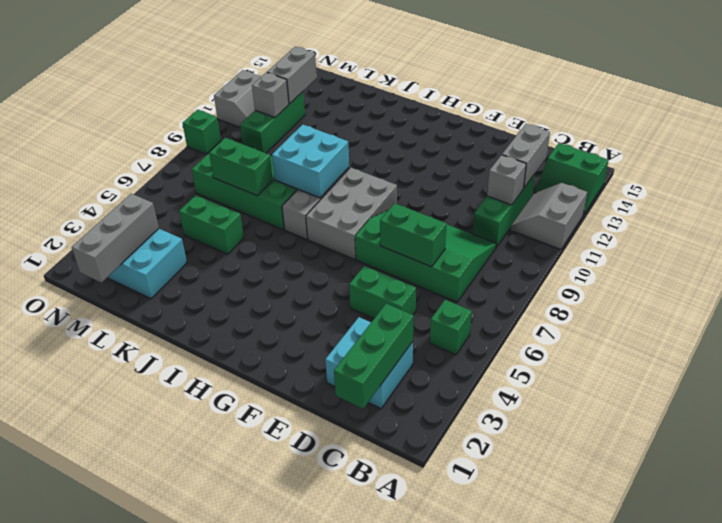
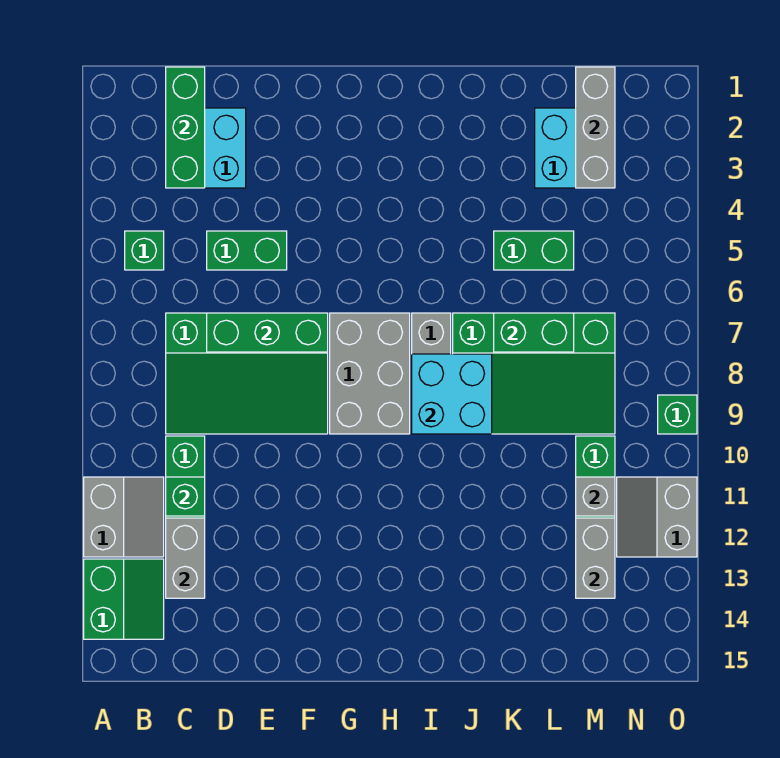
green slope A13:B14 level 1 top 14 -> green slope A13:B14 level 1 top A
grey brick C11 level 2 -> green brick C11 level 2
green brick D7:E7 level 2 -> green brick D7:F7 level 2

